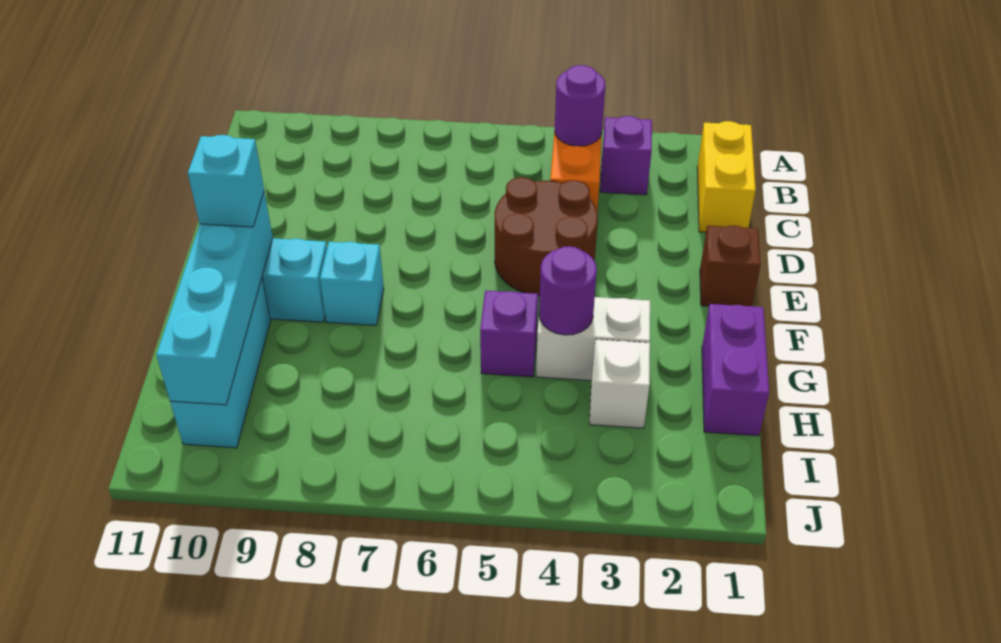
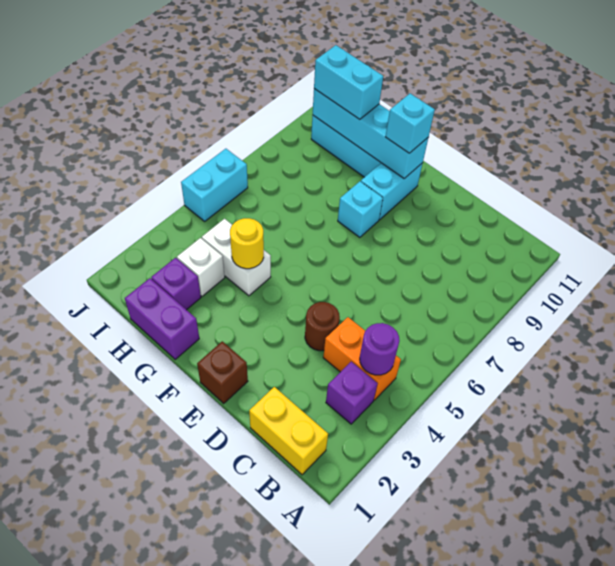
brown round brick D4:E5 level 1 -> brown round brick D4 level 1
white brick G3:G4 level 1 -> white brick G4:H4 level 1
purple round brick G4 level 2 -> yellow round brick G4 level 2
purple brick G5 level 1 -> purple brick H2 level 1
none -> cyan brick H10:I10 level 3
none -> cyan brick J5:J6 level 1

